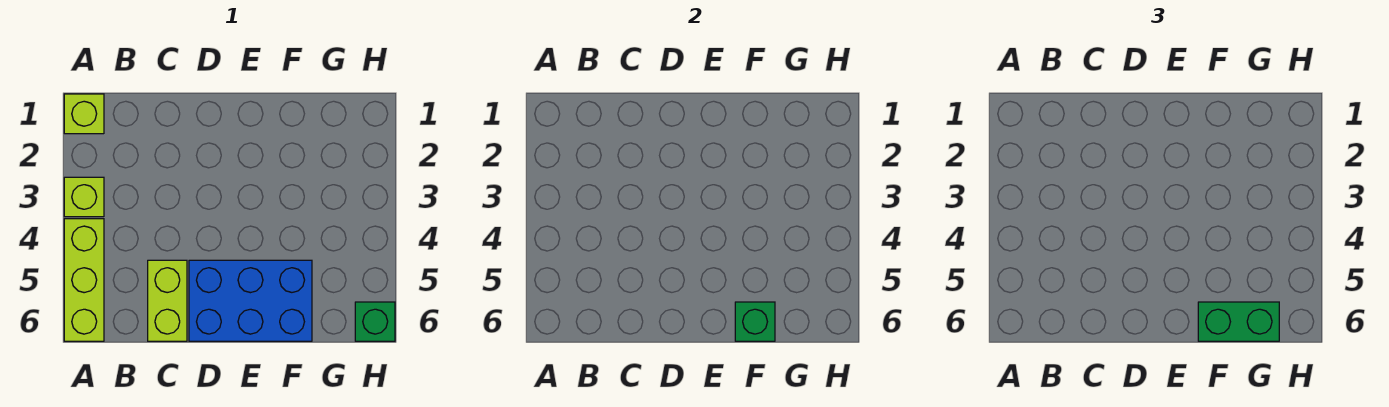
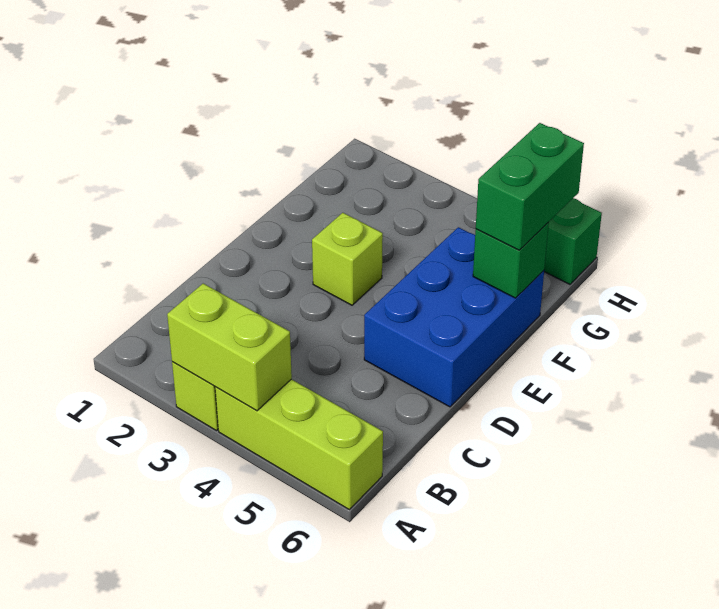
lime brick A1 level 1 -> lime brick E3 level 1
lime brick C5:C6 level 1 -> lime brick A3:A4 level 2

